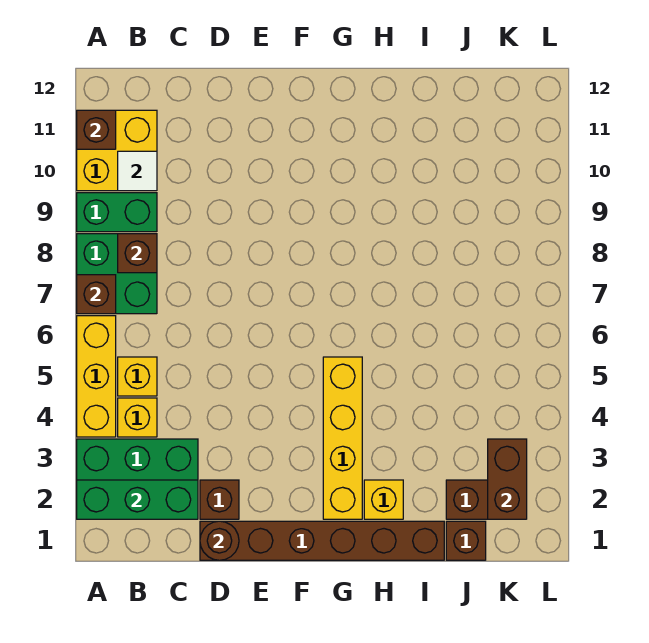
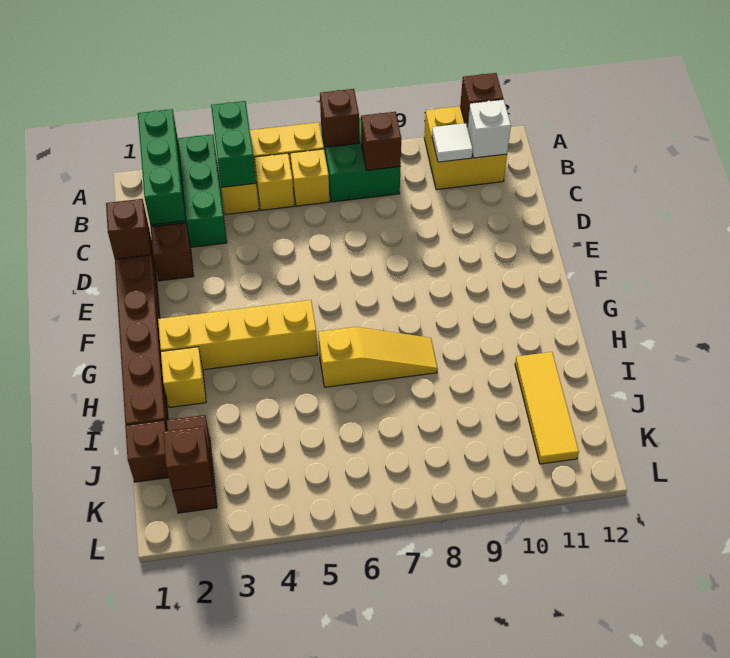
green brick A9:B9 level 1 -> green brick A4:B4 level 2
none -> yellow brick B6 level 1
none -> white brick B11 level 2
brown round brick D1 level 2 -> brown brick D1 level 2
none -> yellow slope H6:H8 level 1 top 6
none -> yellow tile I11:K11 level 1
brown brick K2:K3 level 2 -> brown brick K2 level 2

